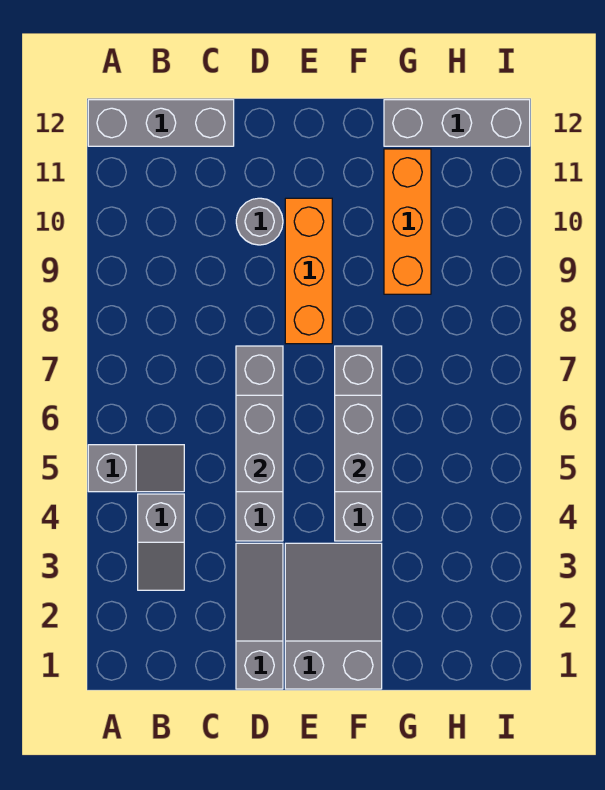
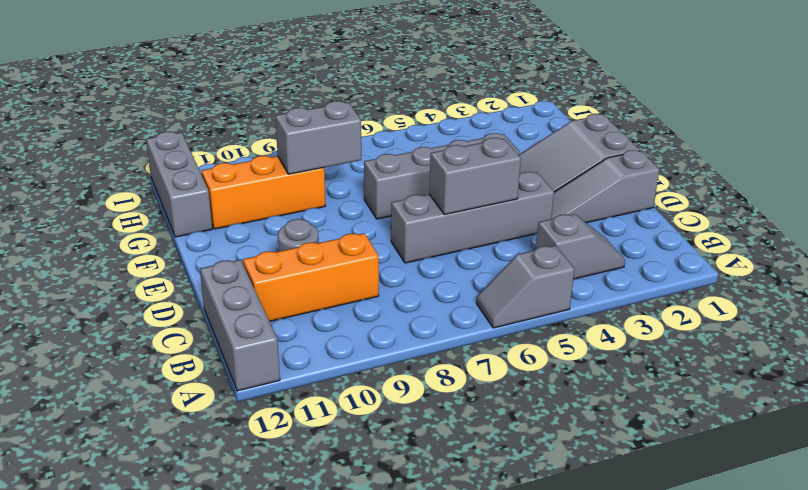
grey slope A5:B5 level 1 top A -> grey slope A5:A6 level 1 top 5
orange brick E8:E10 level 1 -> orange brick C9:C11 level 1
grey brick F5:F6 level 2 -> grey brick G8:G9 level 2

